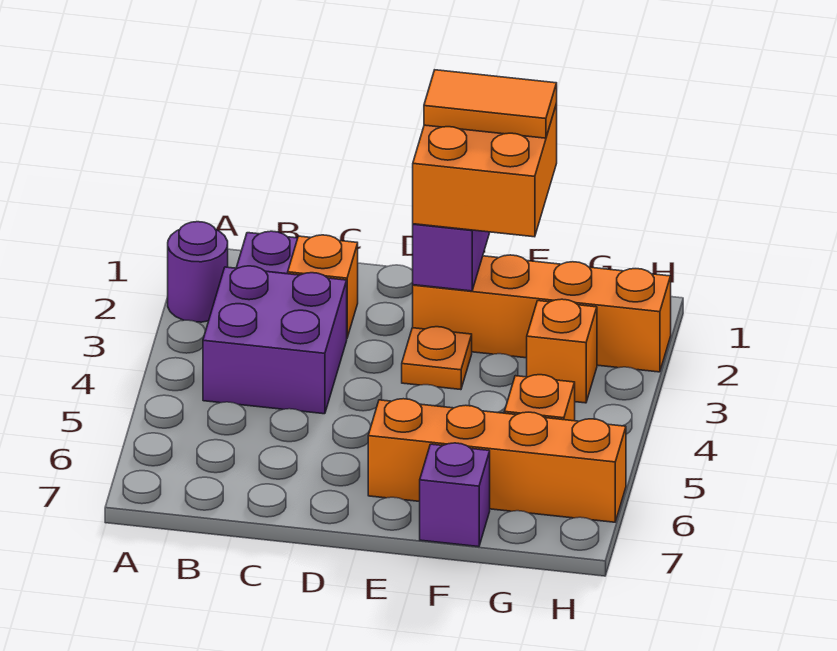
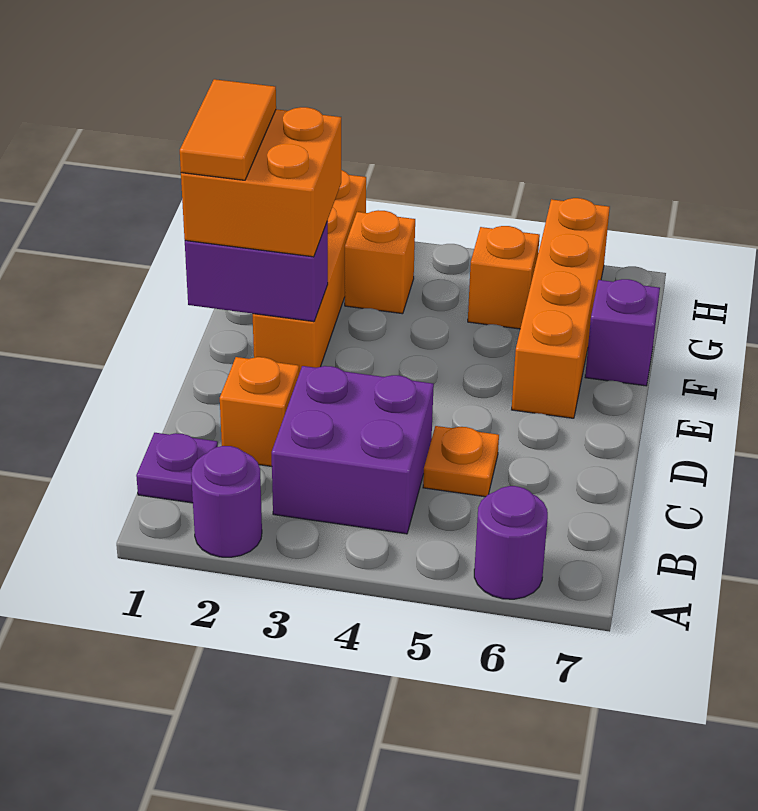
none -> purple round brick A6 level 1
orange plate E3 level 1 -> orange plate C5 level 1

